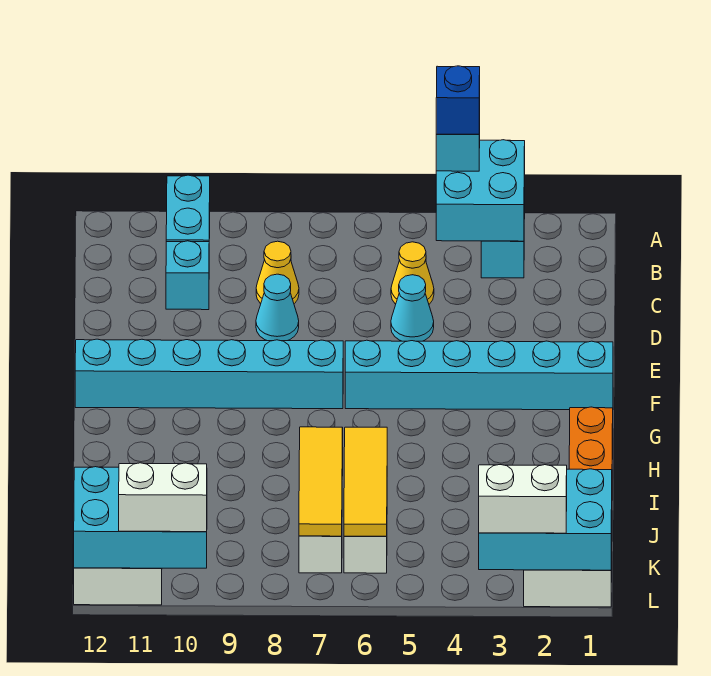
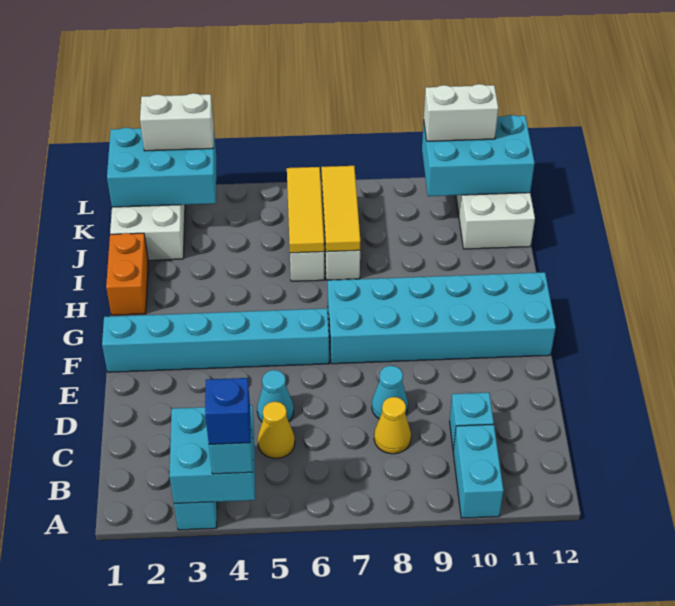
cyan brick F7:F12 level 1 -> cyan brick F7:G12 level 1

